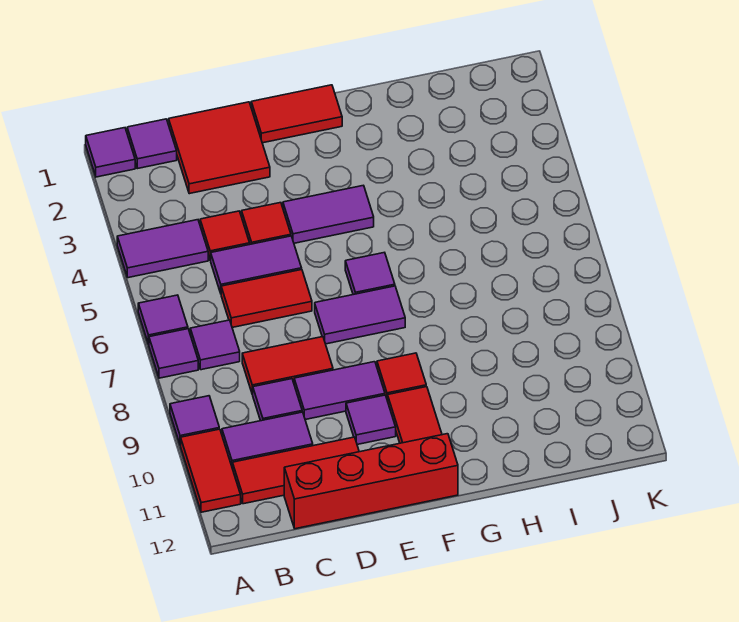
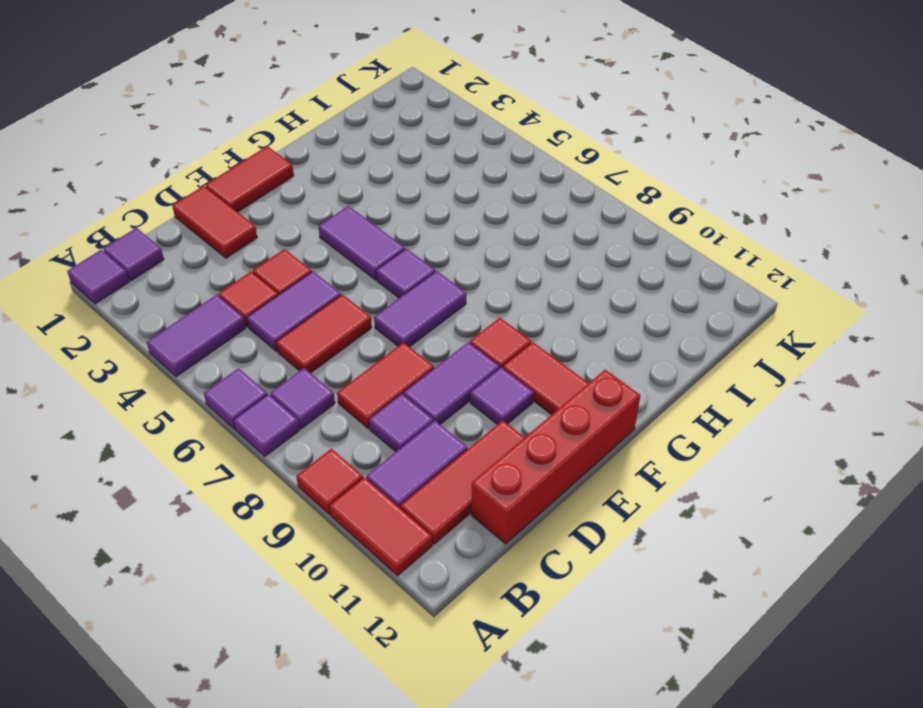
purple tile A9 level 1 -> red tile A9 level 1
red tile C1:D2 level 1 -> red tile D1:D2 level 1
purple tile E4:F4 level 1 -> purple tile F4:F5 level 1

